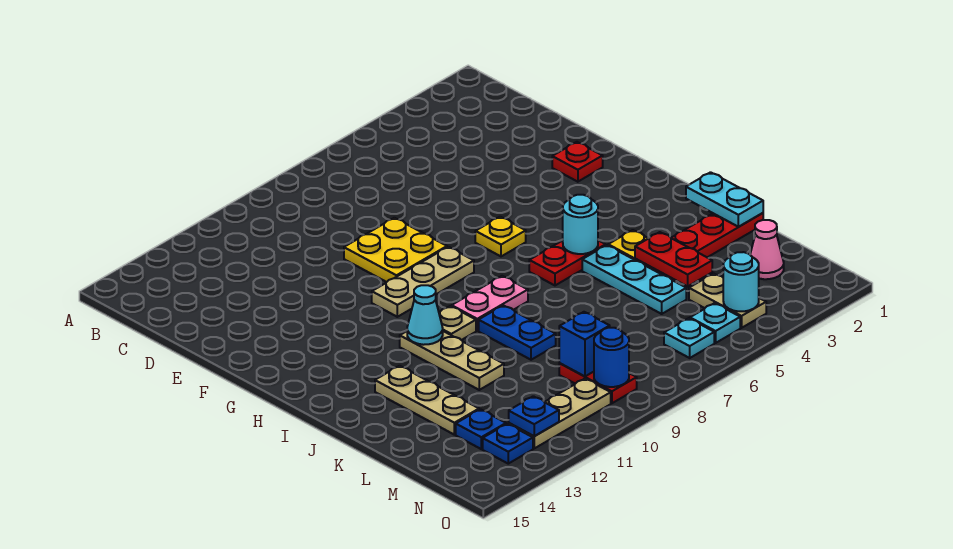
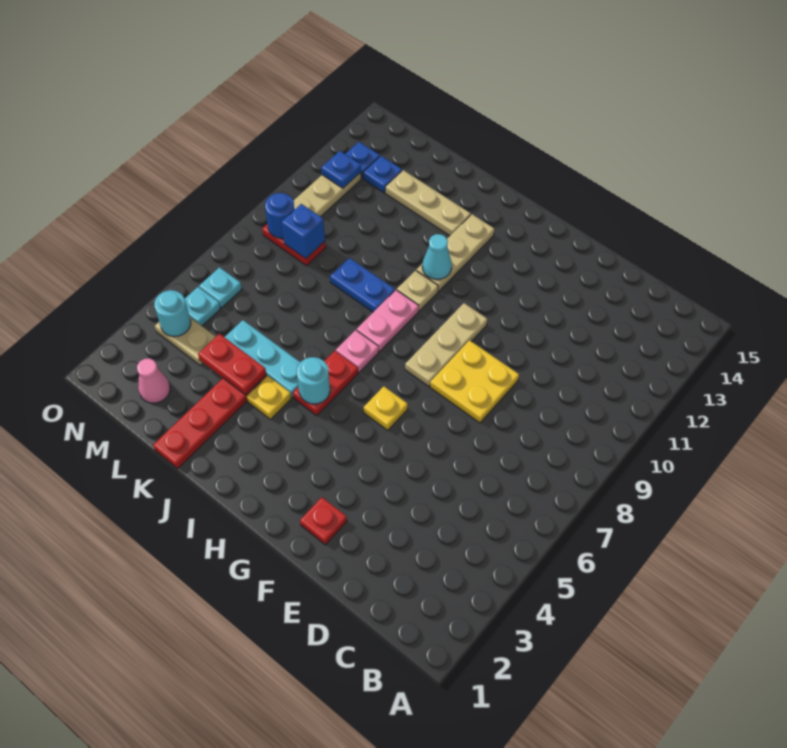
none -> pink plate I7 level 1
tan plate I11:K11 level 1 -> tan plate I11:I13 level 1
cyan plate J1:K1 level 2 -> none

